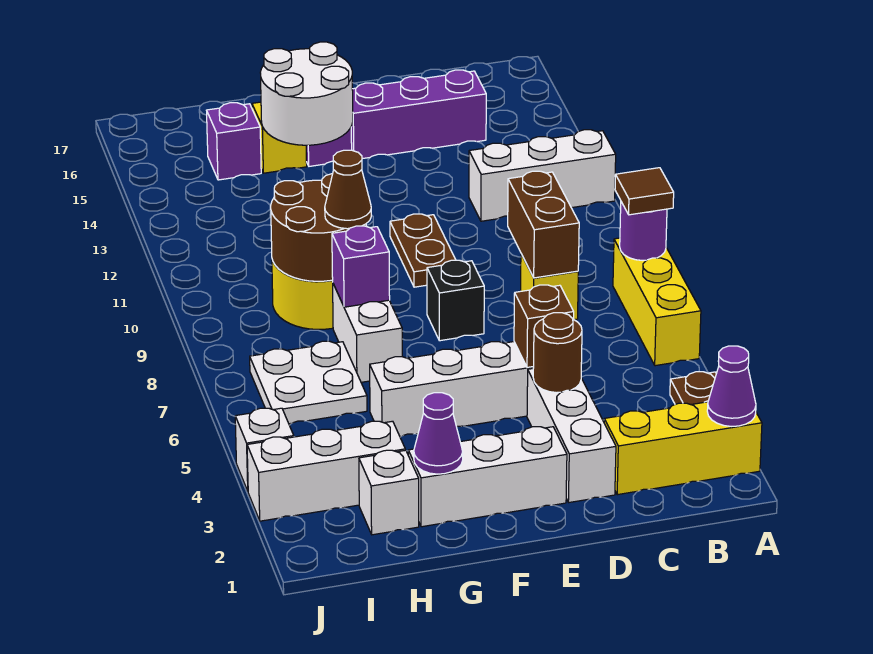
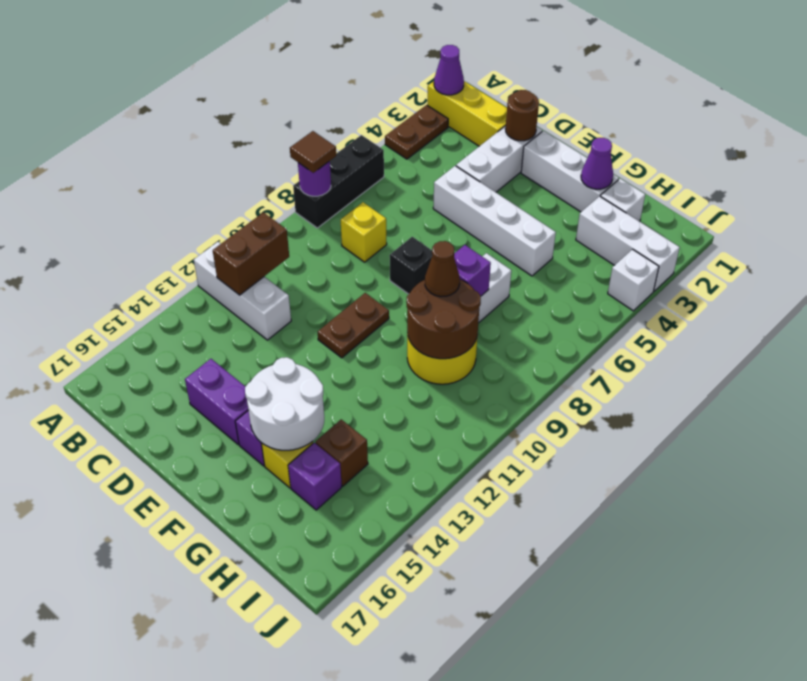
yellow brick A6:A8 level 1 -> black brick A6:A8 level 1
brown brick C8:C9 level 2 -> brown brick B11:B12 level 2
purple brick C15:E15 level 1 -> purple brick D15:E15 level 1
brown round brick D4 level 2 -> brown round brick D2 level 2
brown brick D5 level 2 -> brown brick H14 level 1
white plate H6:I7 level 1 -> none

